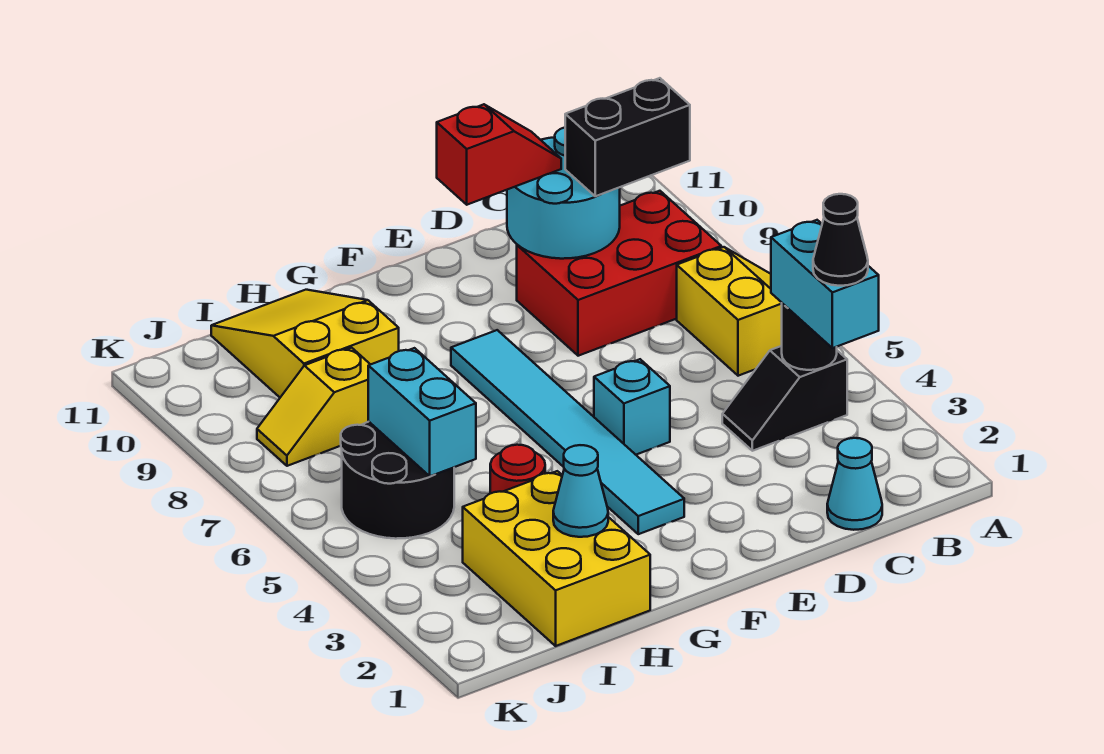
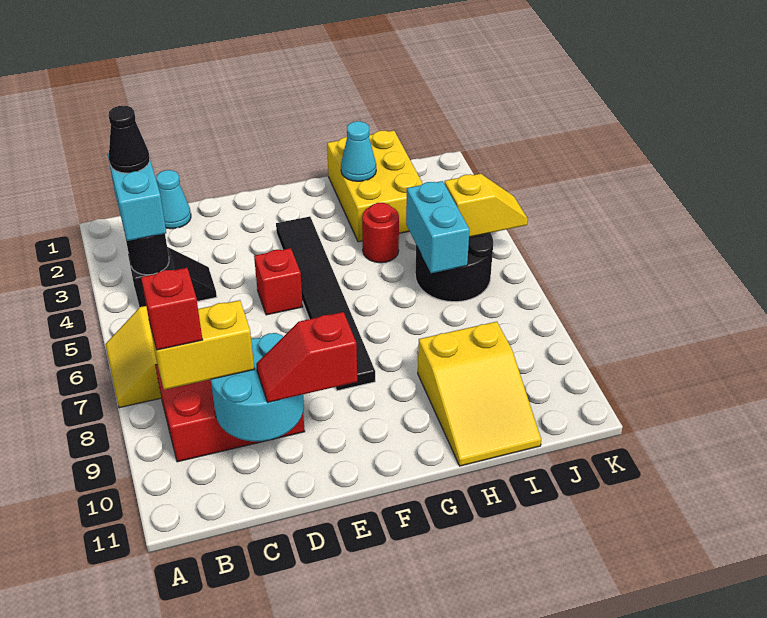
black brick B9:C9 level 3 -> yellow brick B9:C9 level 3
none -> red brick B9 level 4
cyan brick E5 level 1 -> red brick E5 level 1
cyan tile F3:F8 level 1 -> black tile F3:F8 level 1
yellow slope I8:J8 level 1 top I -> yellow slope J5:K5 level 2 top J

